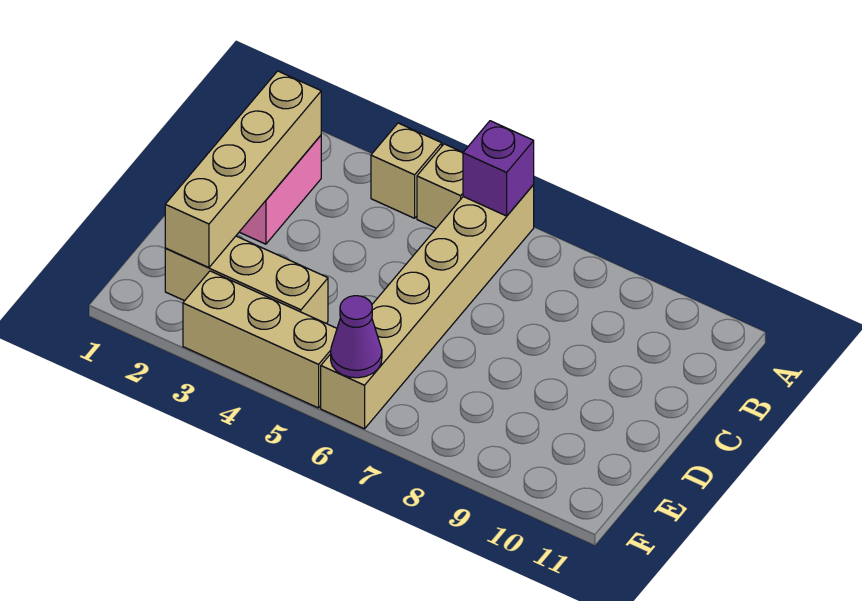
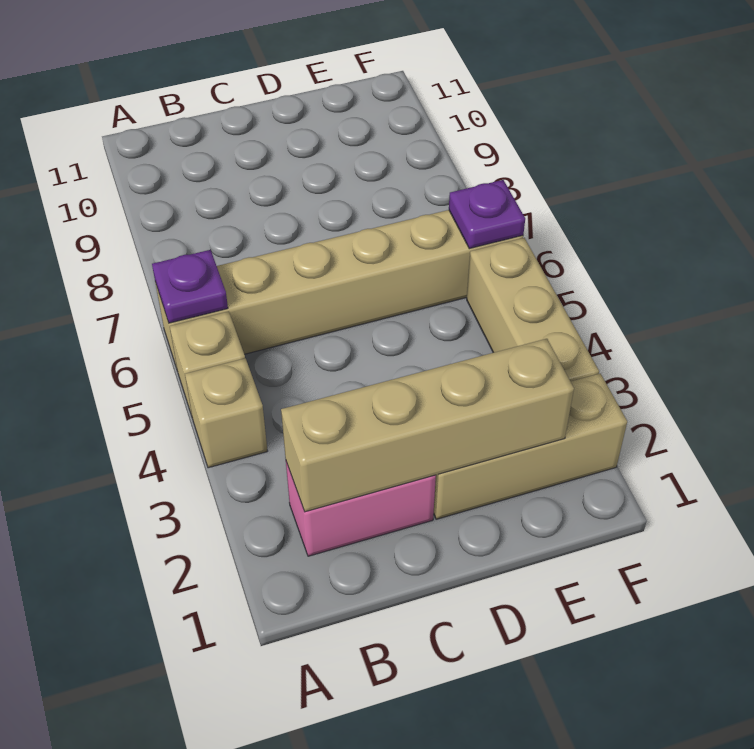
purple brick A6 level 2 -> purple plate A6 level 2
tan brick E2:E4 level 1 -> tan brick D2:F2 level 1
purple cone F6 level 2 -> purple plate F6 level 2

